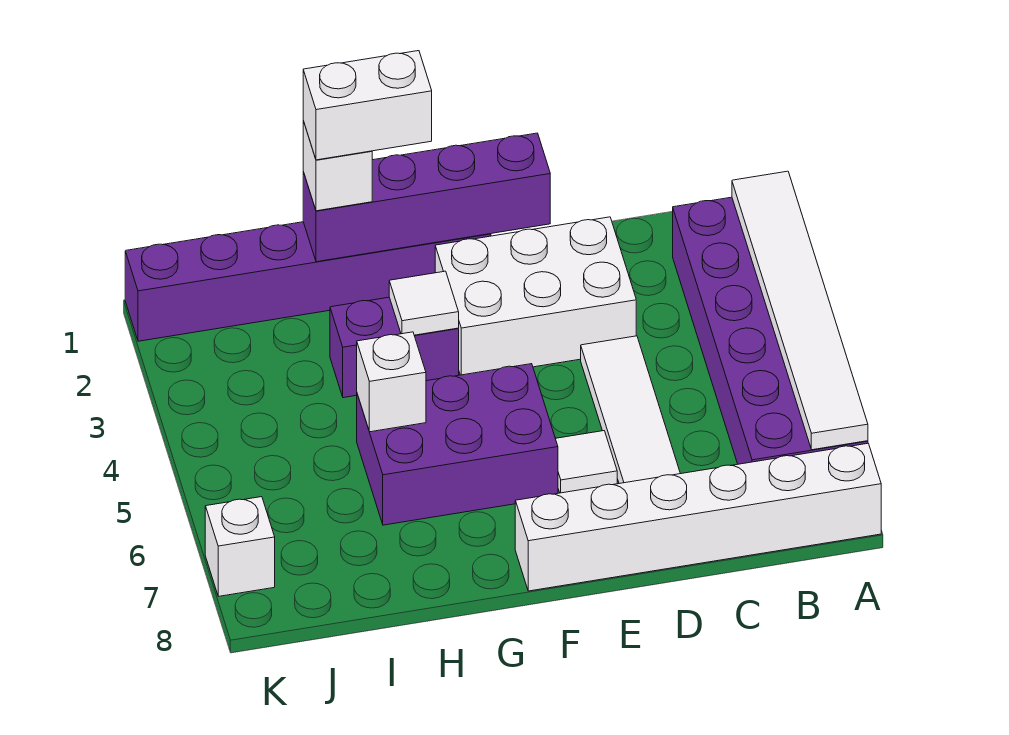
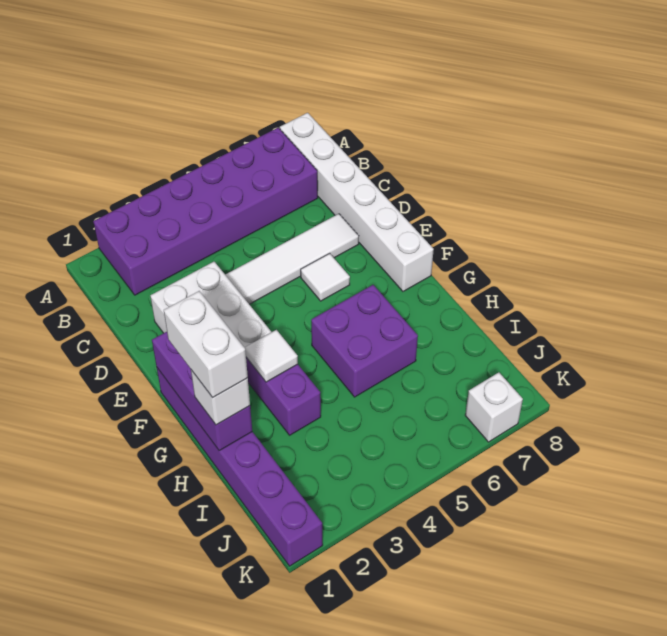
white tile A2:A7 level 2 -> none
purple brick E1:H1 level 2 -> purple brick F1:H1 level 2
purple brick F5:H6 level 1 -> purple brick G5:H6 level 1
white brick H5 level 2 -> none

